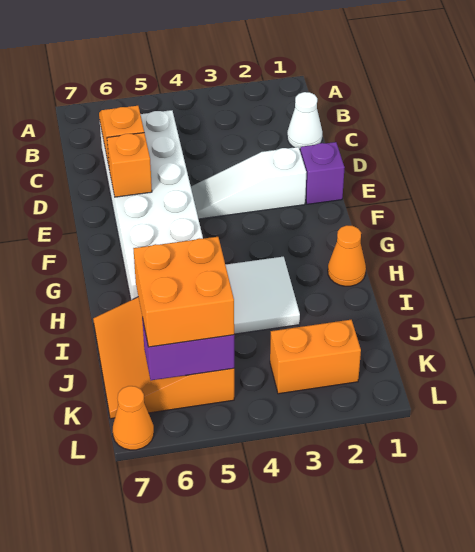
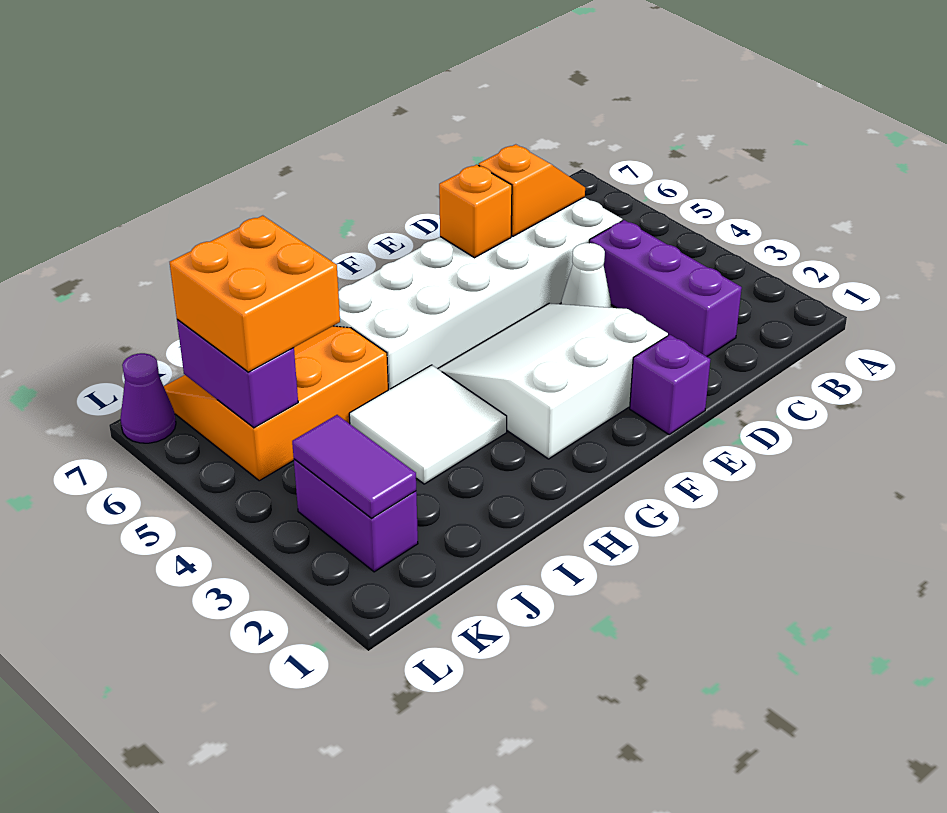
white cone C1 level 1 -> white cone D4 level 1
none -> purple brick C2:C4 level 1
white slope E2:E4 level 1 top 2 -> white slope E2:G4 level 1 top 2
orange cone H1 level 1 -> none
orange brick K2:K3 level 1 -> purple brick K2:K3 level 1
none -> purple tile K2:K3 level 2
orange cone L7 level 1 -> purple cone L7 level 1

